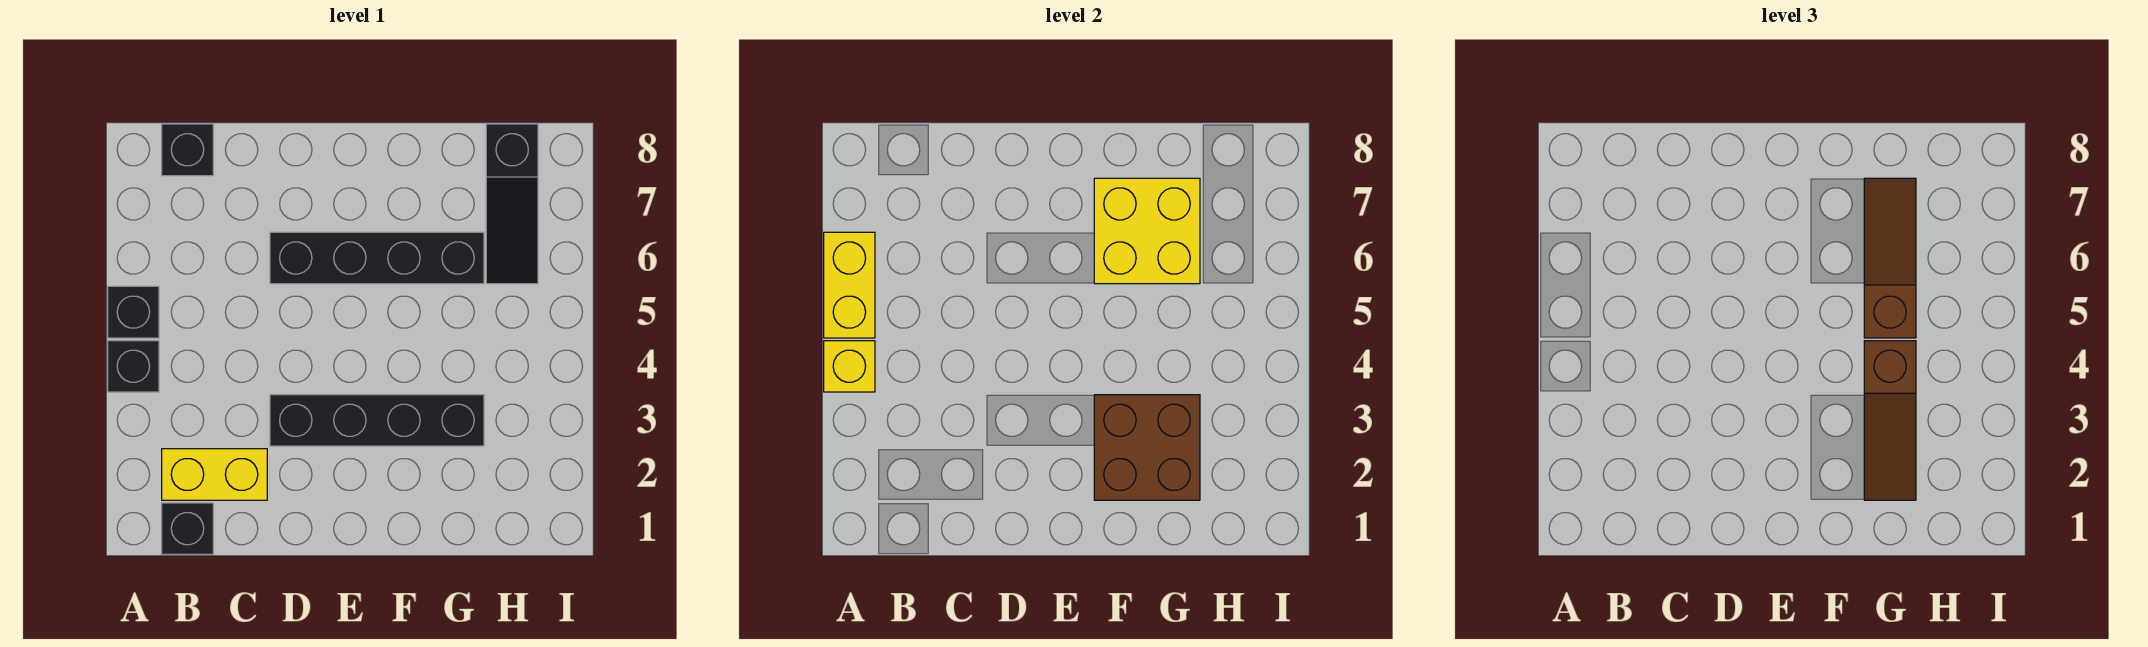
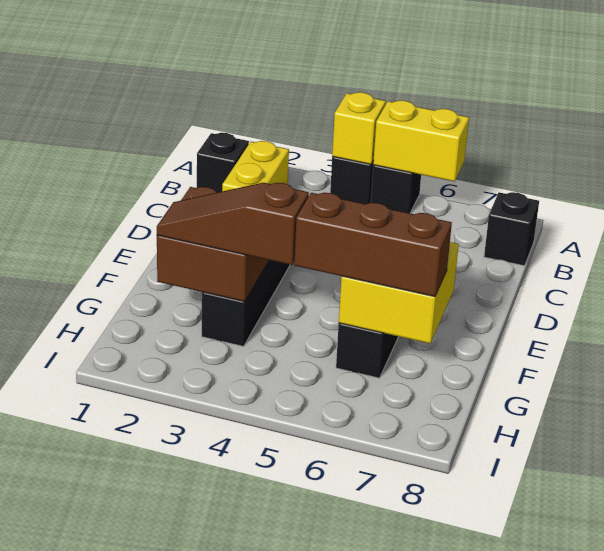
brown slope G5:G7 level 3 top 5 -> brown brick G5:G7 level 3
black slope H6:H8 level 1 top 8 -> none

